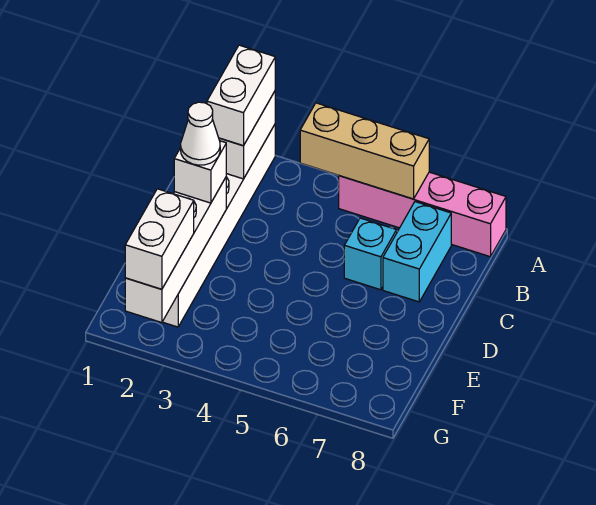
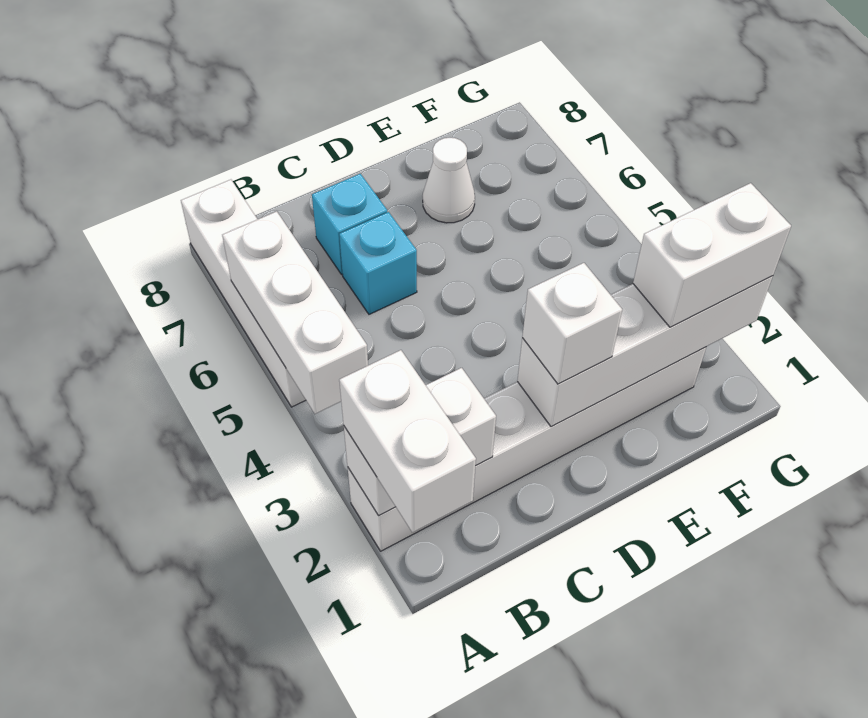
white brick A2:B2 level 3 -> white brick A1:A2 level 3
tan brick A4:A6 level 2 -> white brick A4:A6 level 2
pink brick A5:A8 level 1 -> white brick A5:A8 level 1
cyan brick B7:C7 level 1 -> cyan brick C7 level 1
white cone D2 level 4 -> white cone E7 level 1

